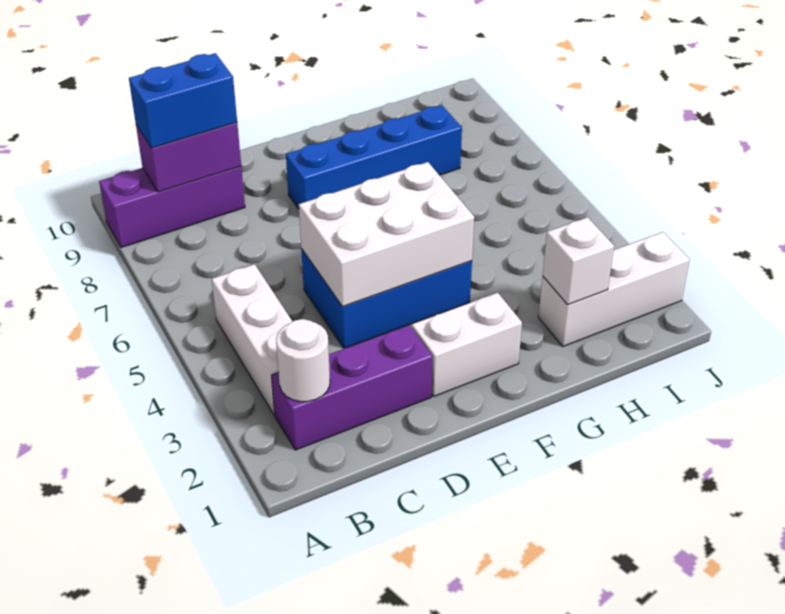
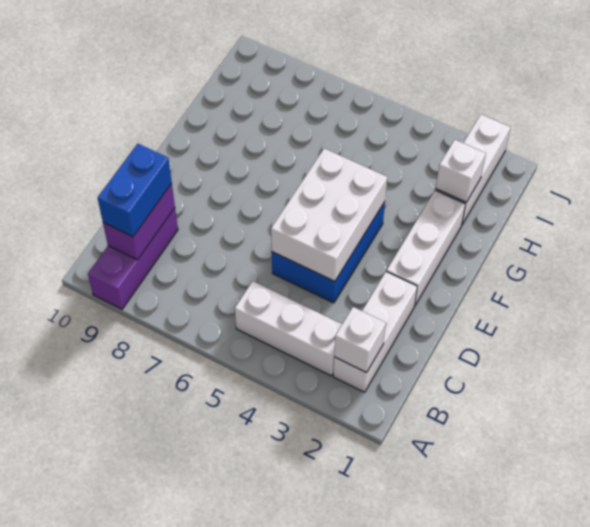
purple brick B2:D2 level 1 -> white brick B2:D2 level 1
white round brick B2 level 2 -> white brick B2 level 2
white brick E2:F2 level 1 -> white brick E2:G2 level 1
blue brick E8:H8 level 1 -> none

